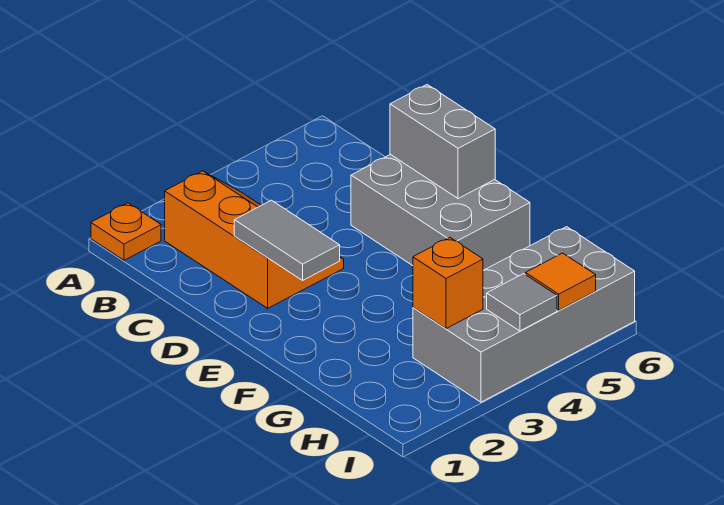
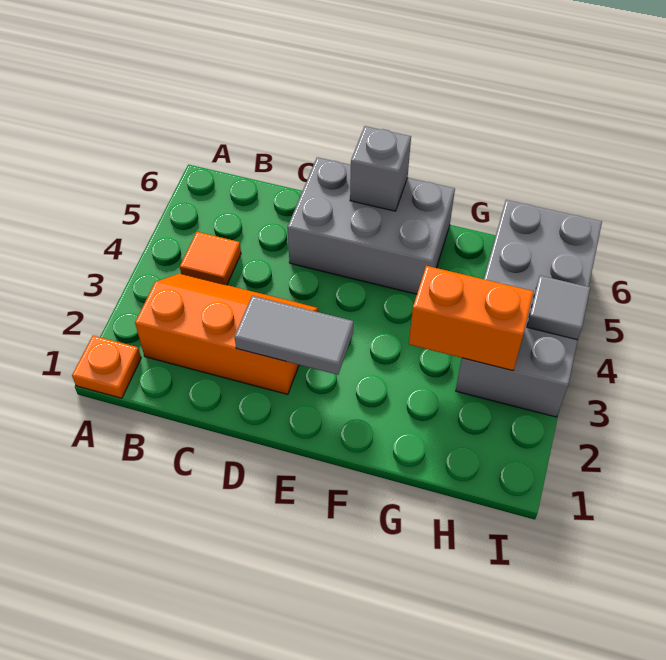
grey brick D6:E6 level 2 -> grey brick E6 level 2
orange brick H3 level 2 -> orange brick G3:H3 level 2
orange tile I5 level 2 -> orange tile B4 level 1

